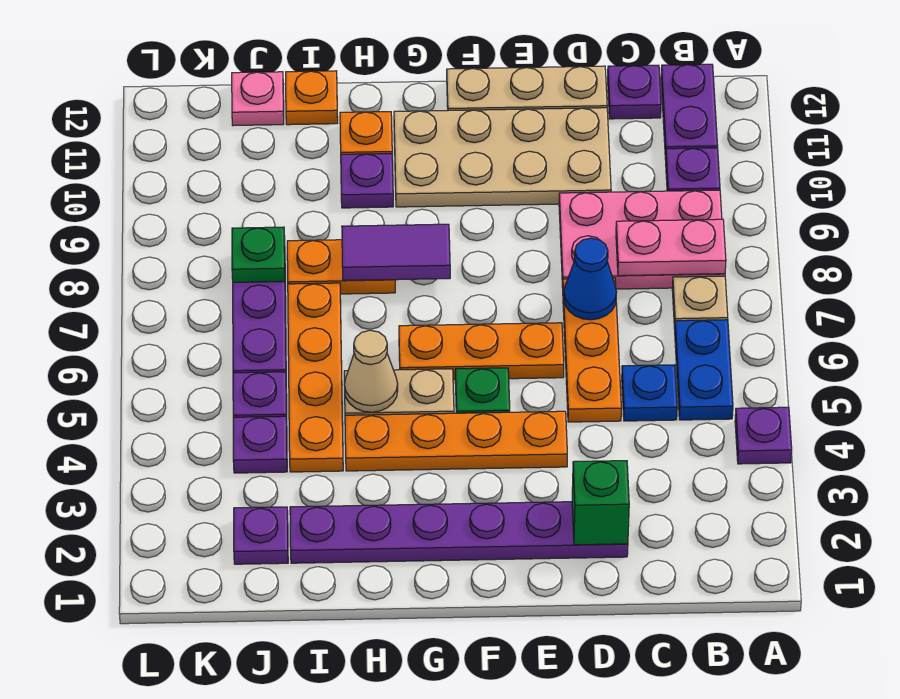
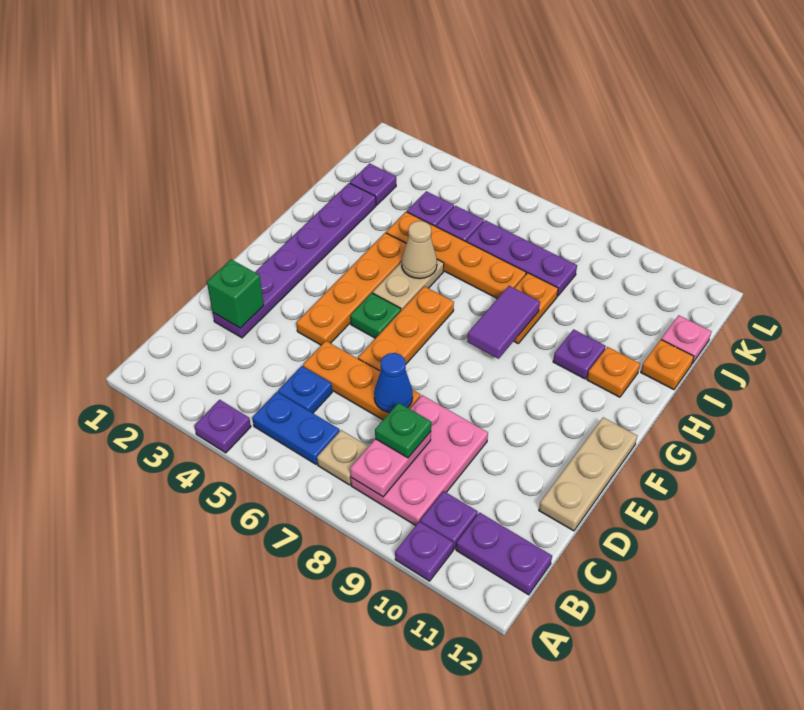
purple plate C12 level 1 -> purple plate A10 level 1
tan plate D10:G11 level 1 -> none
green plate J8 level 2 -> green plate C8 level 3

